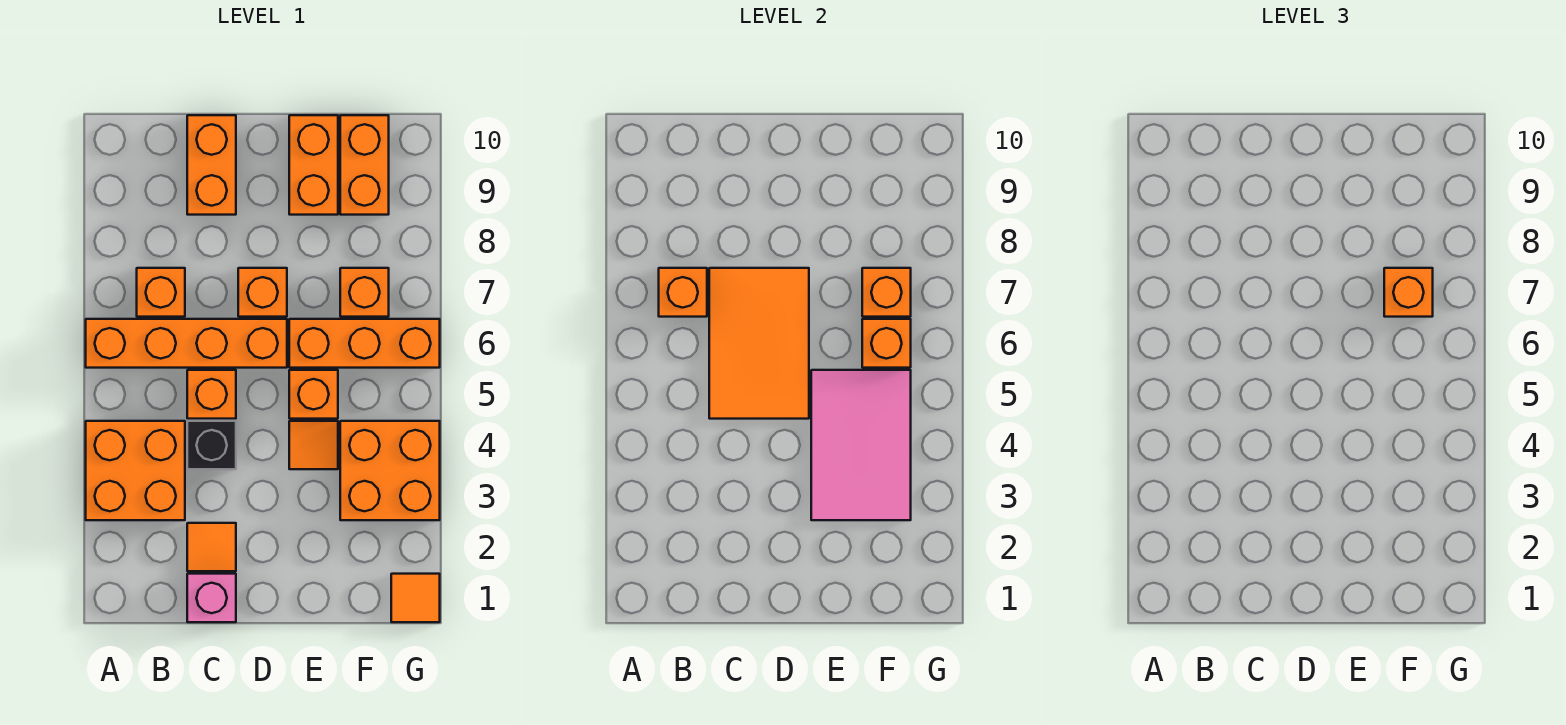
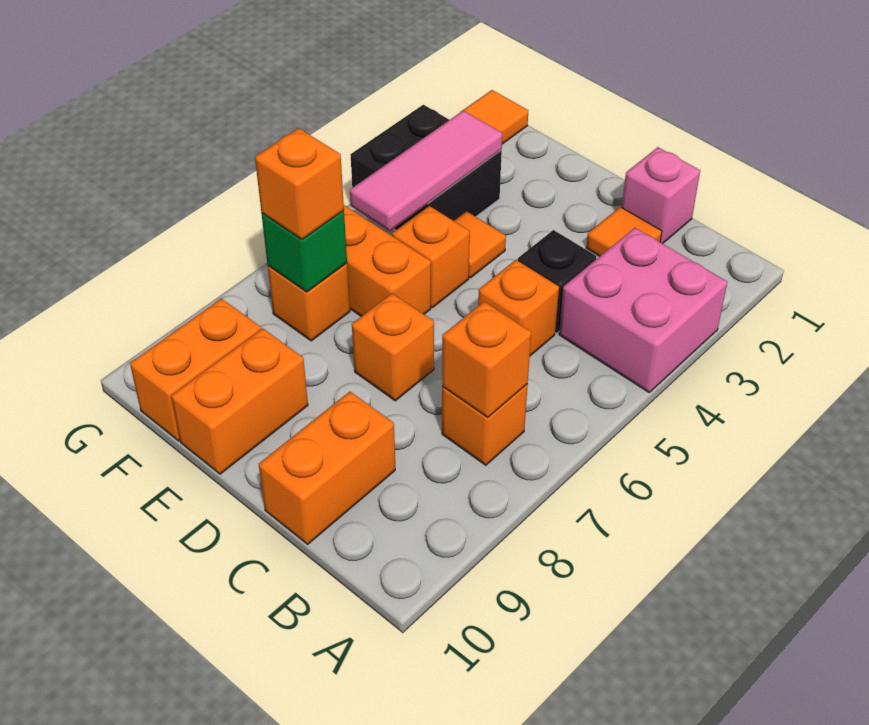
orange brick A3:B4 level 1 -> pink brick A3:B4 level 1
orange brick A6:D6 level 1 -> none
orange tile C5:D7 level 2 -> none
pink tile E3:F5 level 2 -> pink tile F3:F5 level 2
orange brick F3:G4 level 1 -> black brick F3:G4 level 1
orange brick F6 level 2 -> none
orange brick F7 level 2 -> green brick F7 level 2

